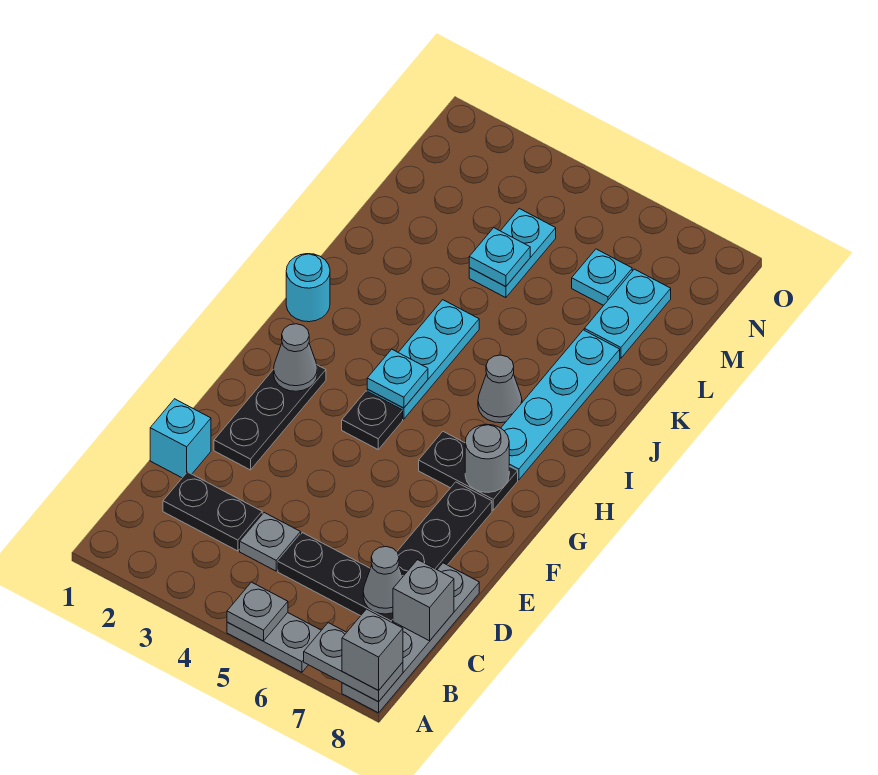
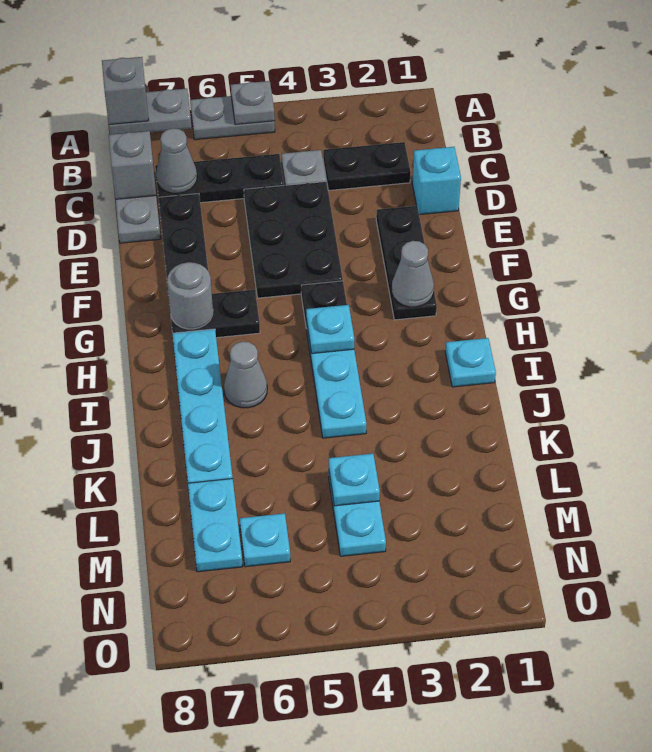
none -> black plate D4:F5 level 1
cyan round brick I1 level 1 -> cyan plate I1 level 1

